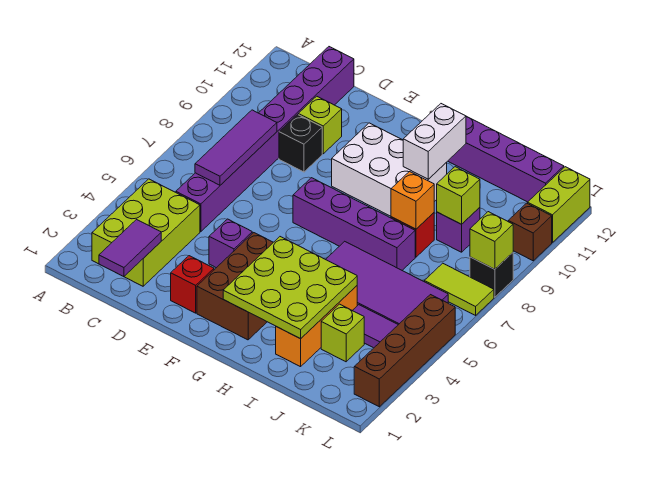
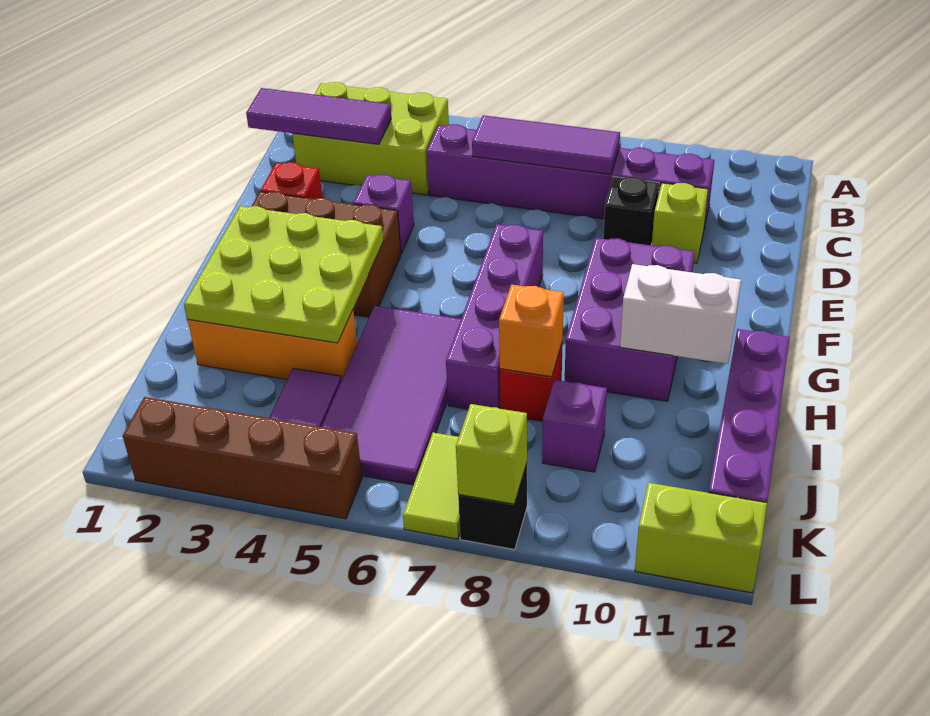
purple tile C1:C2 level 2 -> purple tile C1:C3 level 2
purple brick C5:C12 level 1 -> purple brick C5:C10 level 1
white brick F9:H10 level 1 -> purple brick F9:H10 level 1
lime brick J3 level 1 -> none
lime brick J9 level 2 -> none
brown brick L10 level 1 -> none

